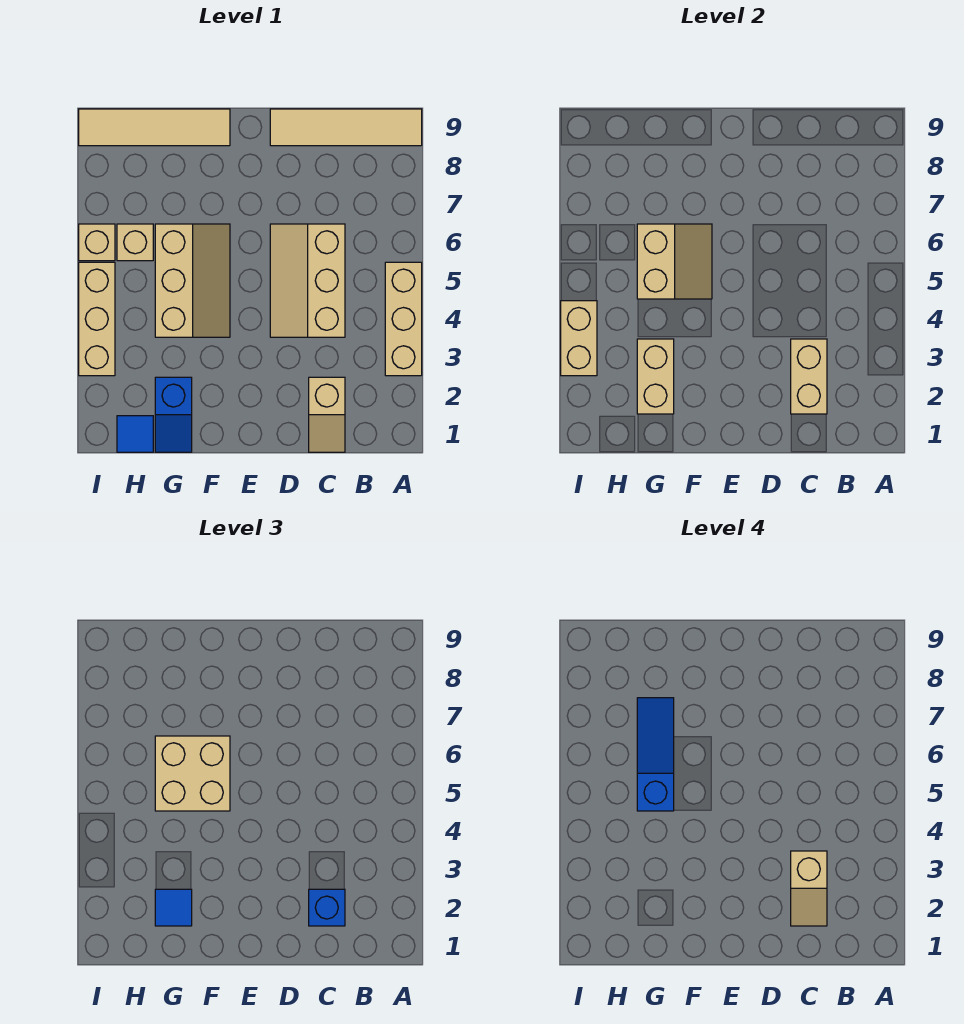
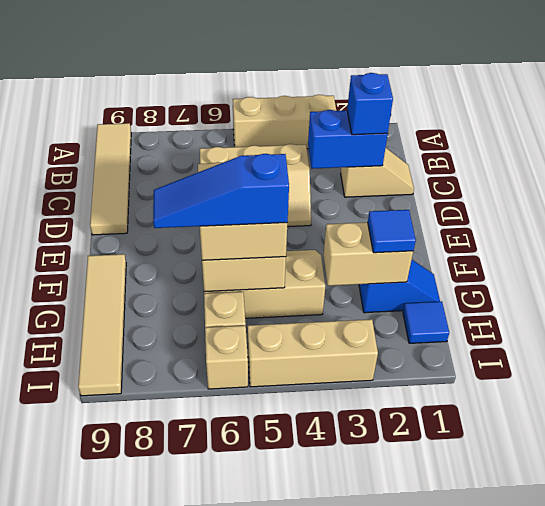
tan brick C2:C3 level 2 -> blue brick C2:C3 level 2
tan slope C2:C3 level 4 top 3 -> none
tan brick I3:I4 level 2 -> none

